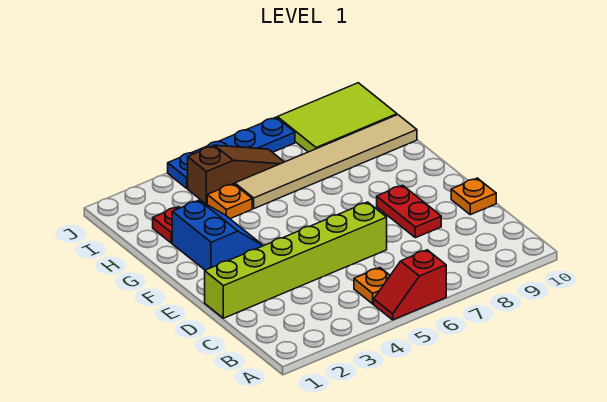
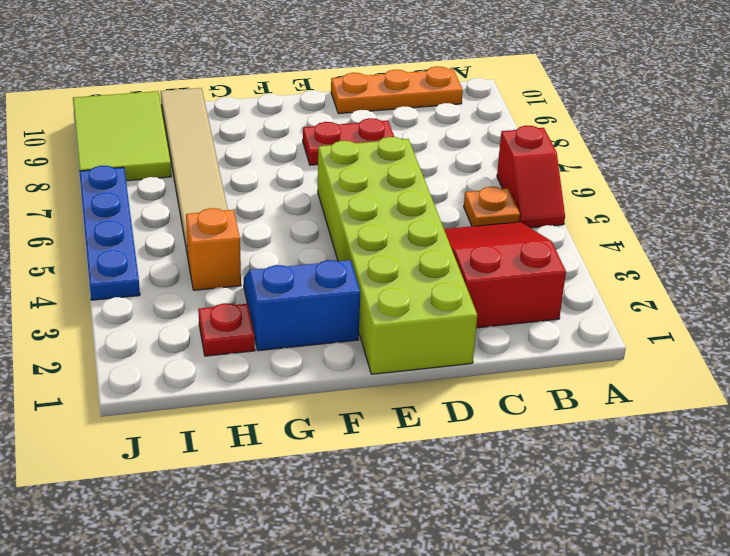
none -> red slope B2:C4 level 1 top 2
lime brick D1:D6 level 1 -> lime brick D1:E6 level 1
orange plate D10 level 1 -> orange plate B10:D10 level 1
orange plate H4 level 1 -> orange brick H4 level 1
brown slope I4:I6 level 1 top 4 -> none

